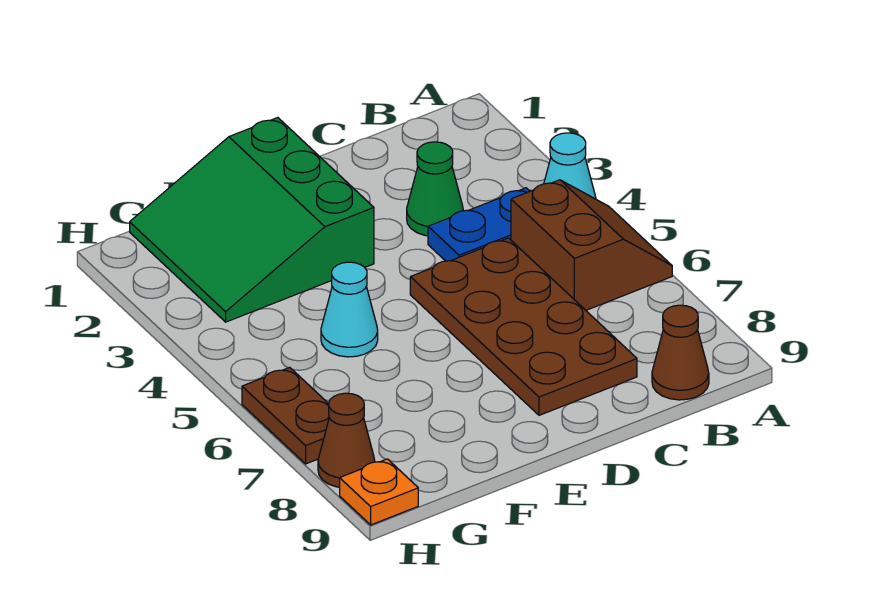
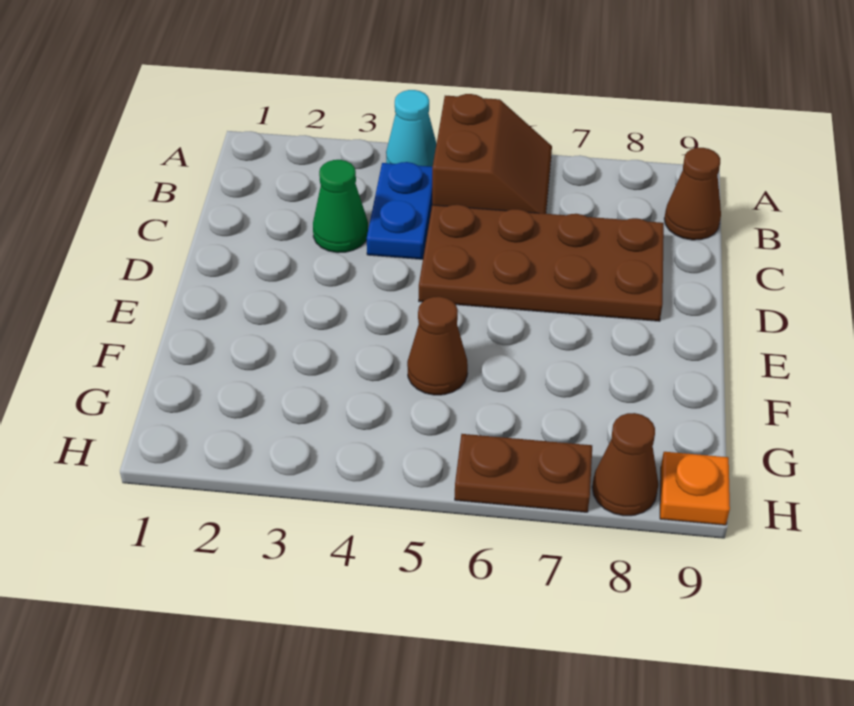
brown slope A5:B6 level 1 top B -> brown slope A5:B6 level 1 top 5
green slope E1:G3 level 1 top E -> none
cyan cone F5 level 1 -> brown cone F5 level 1

